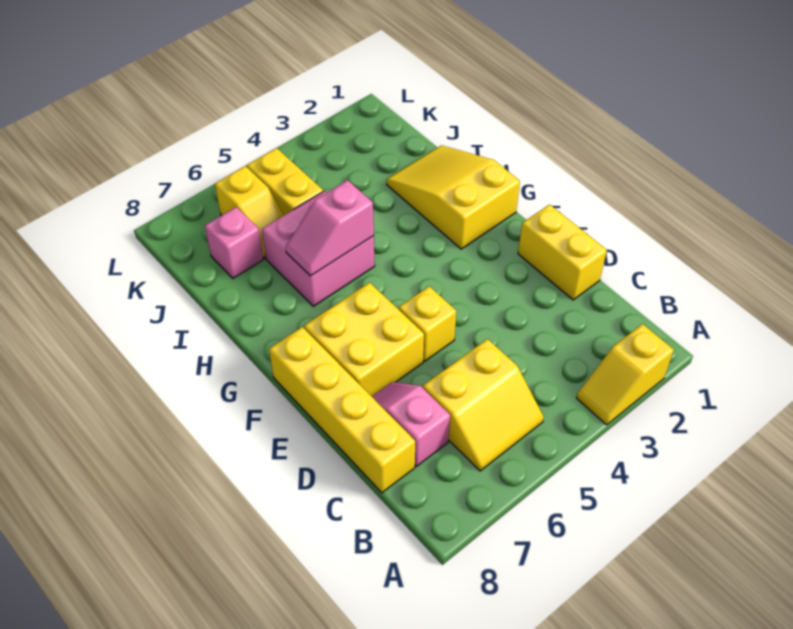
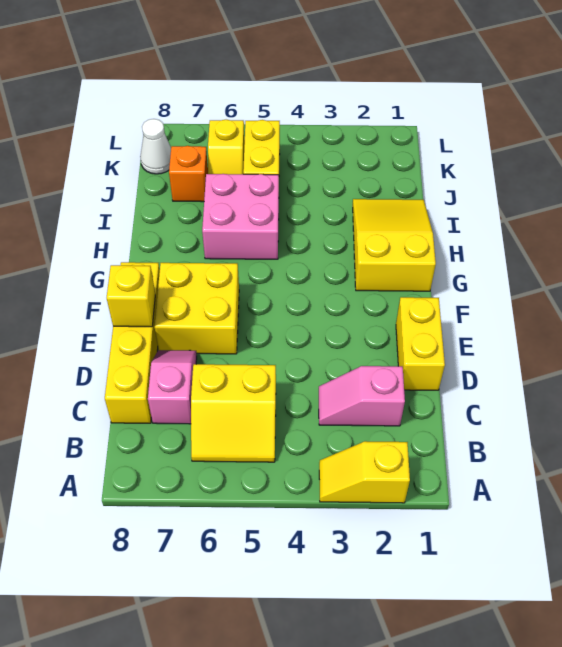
yellow brick E5 level 1 -> yellow brick E8 level 2
pink slope H5:H6 level 2 top 5 -> pink slope C2:C3 level 1 top 2
pink brick J7 level 1 -> orange brick J7 level 1
none -> white cone K8 level 1

